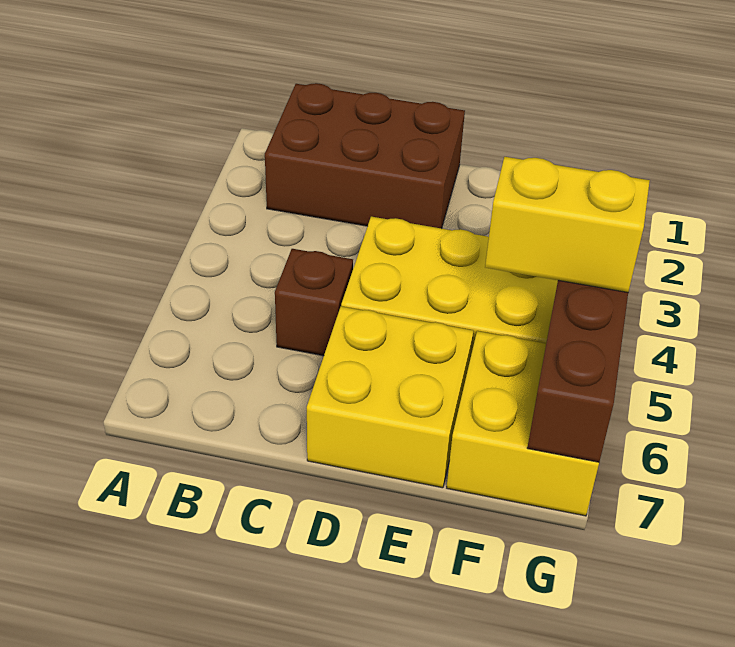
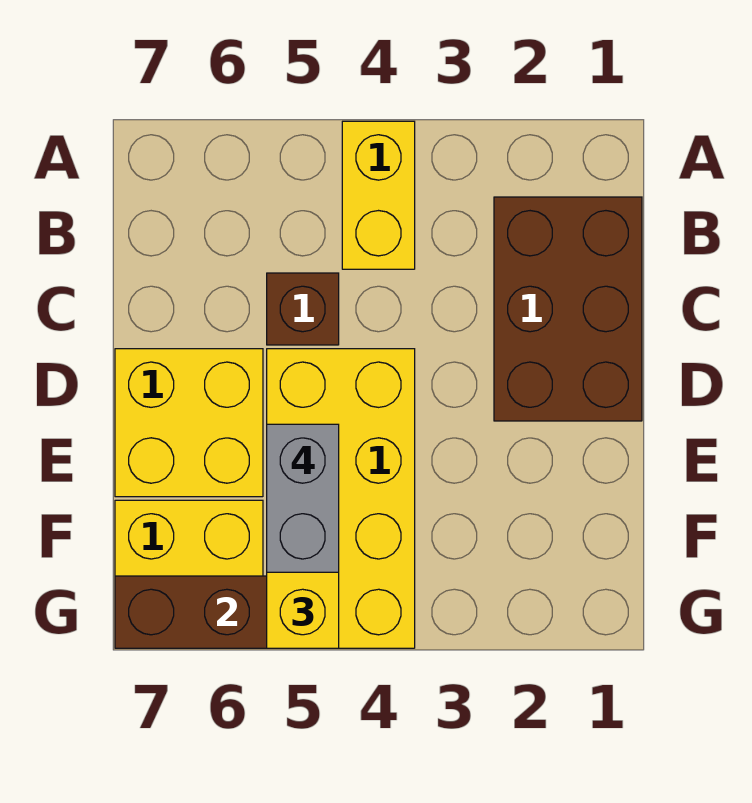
none -> yellow brick A4:B4 level 1
none -> grey brick E5:F5 level 4

